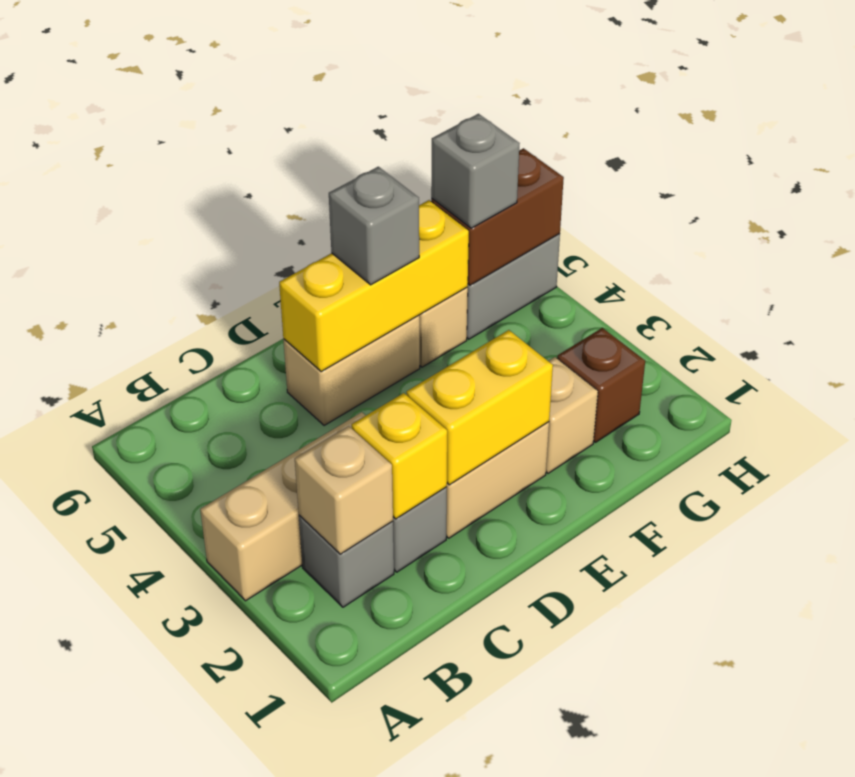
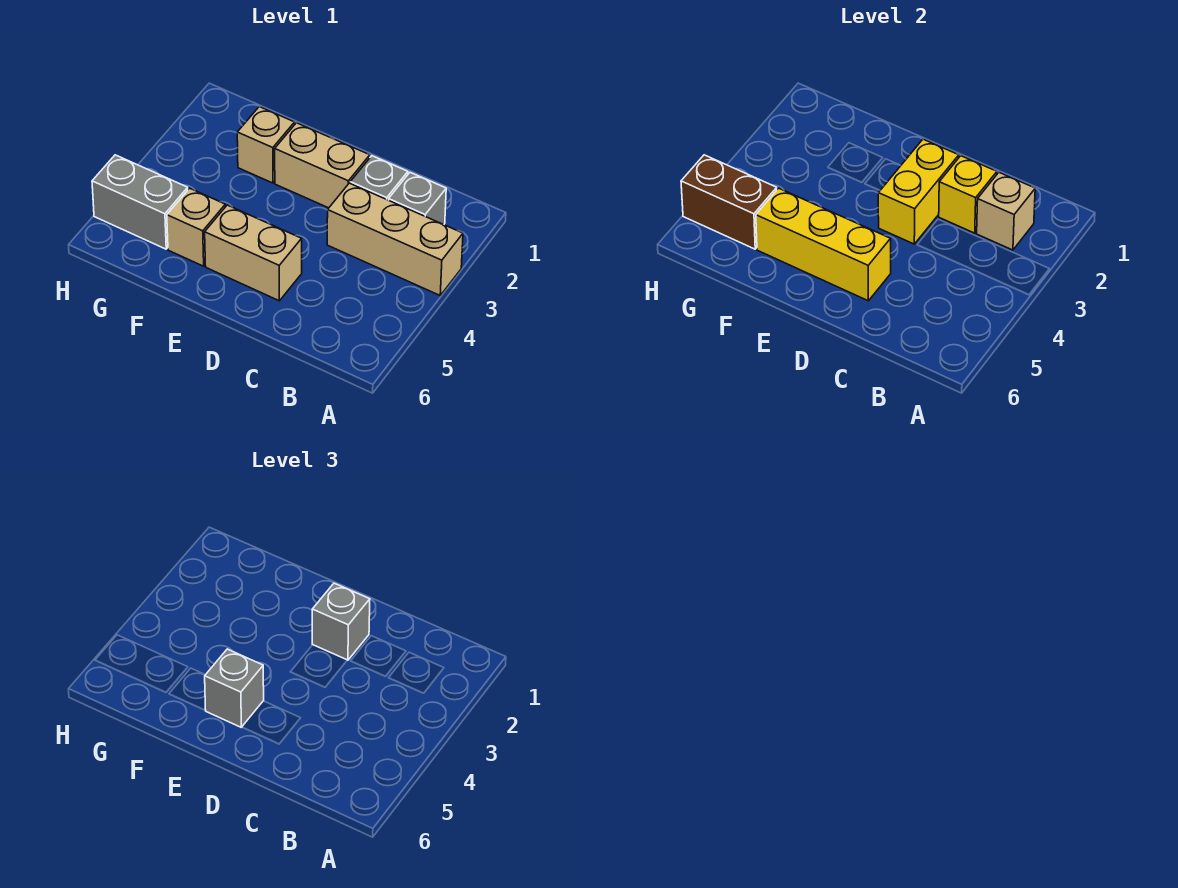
yellow brick D2:E2 level 2 -> yellow brick D2:D3 level 2
brown brick G2 level 1 -> none
grey brick G5 level 3 -> grey brick D2 level 3

